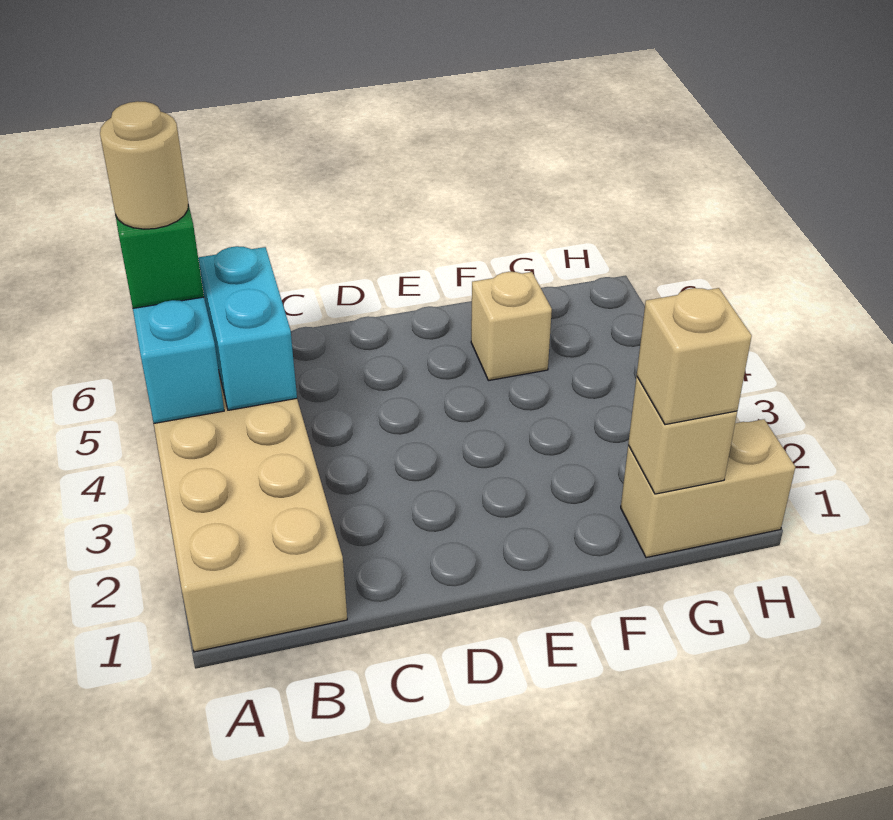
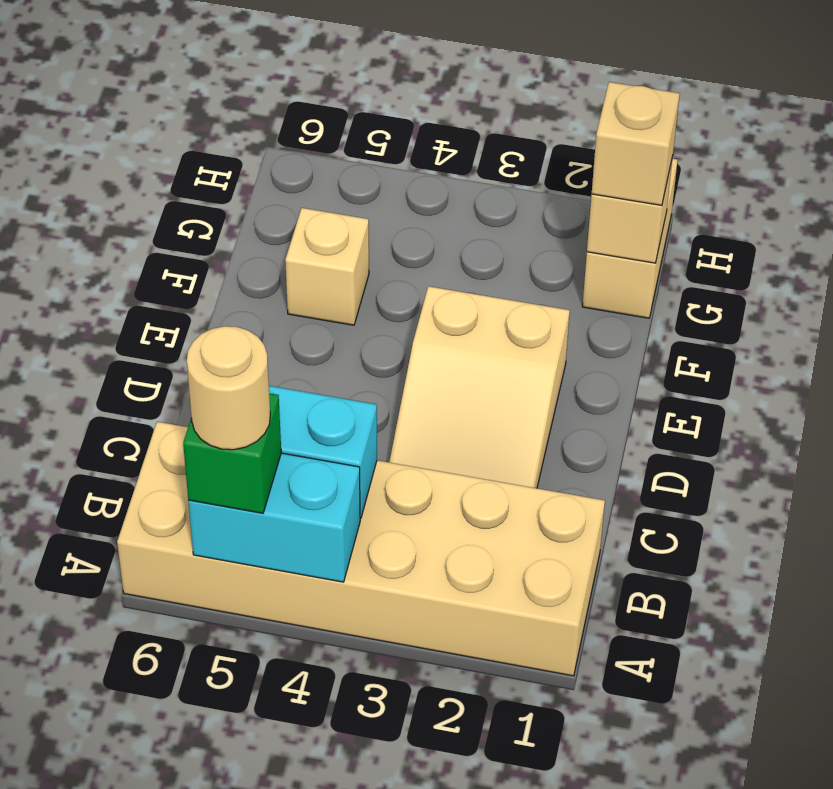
none -> tan slope C2:E3 level 1 top E

